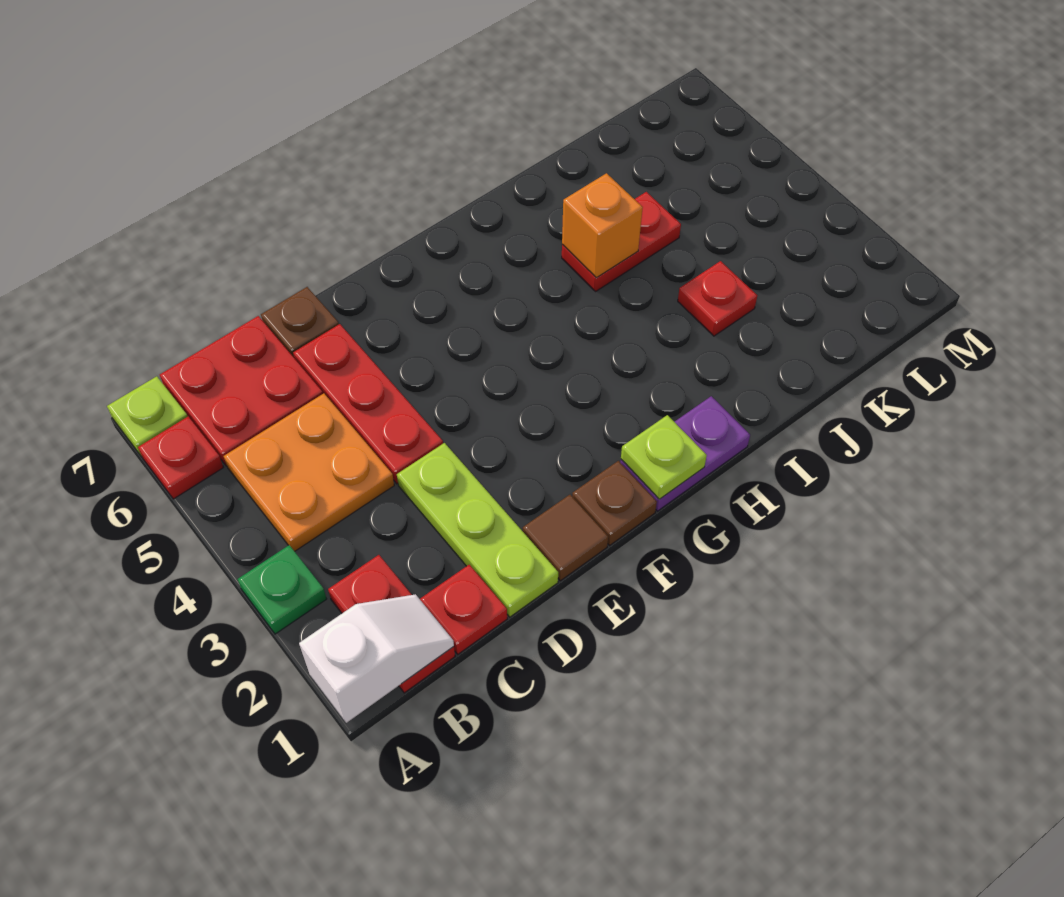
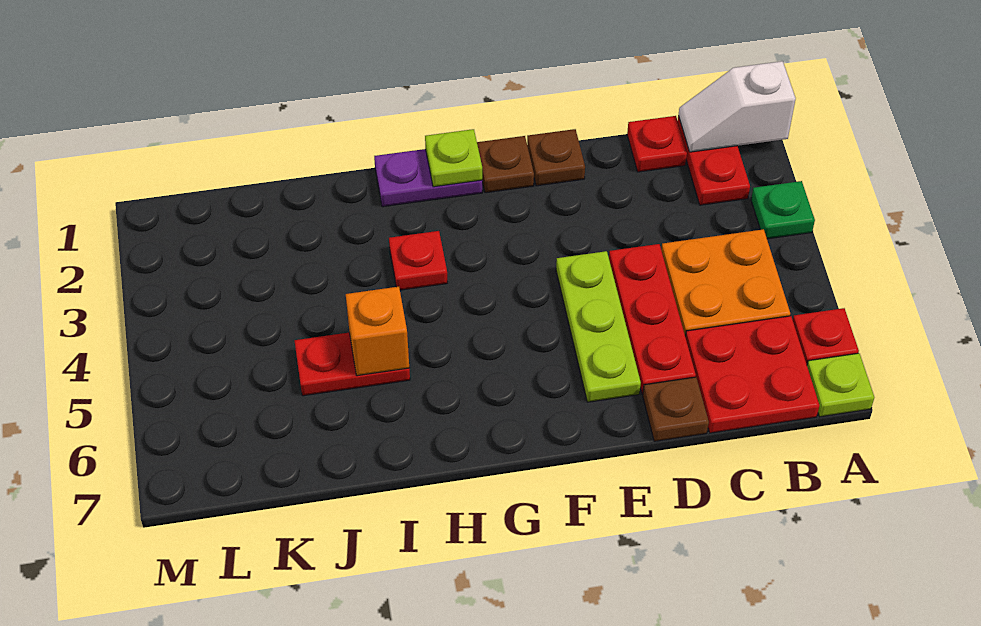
lime plate D1:D3 level 1 -> lime plate E4:E6 level 1
brown tile E1 level 1 -> brown plate E1 level 1
red plate J3 level 1 -> red plate H3 level 1

